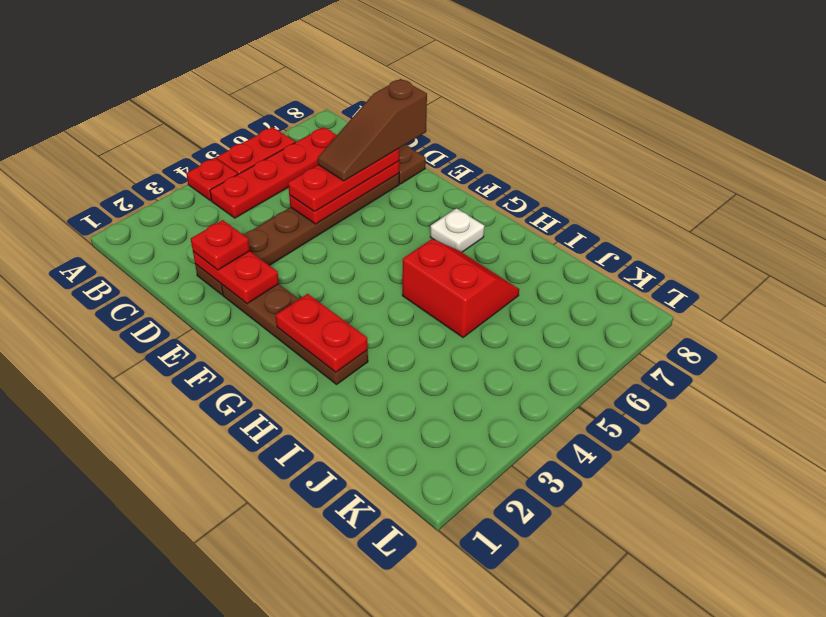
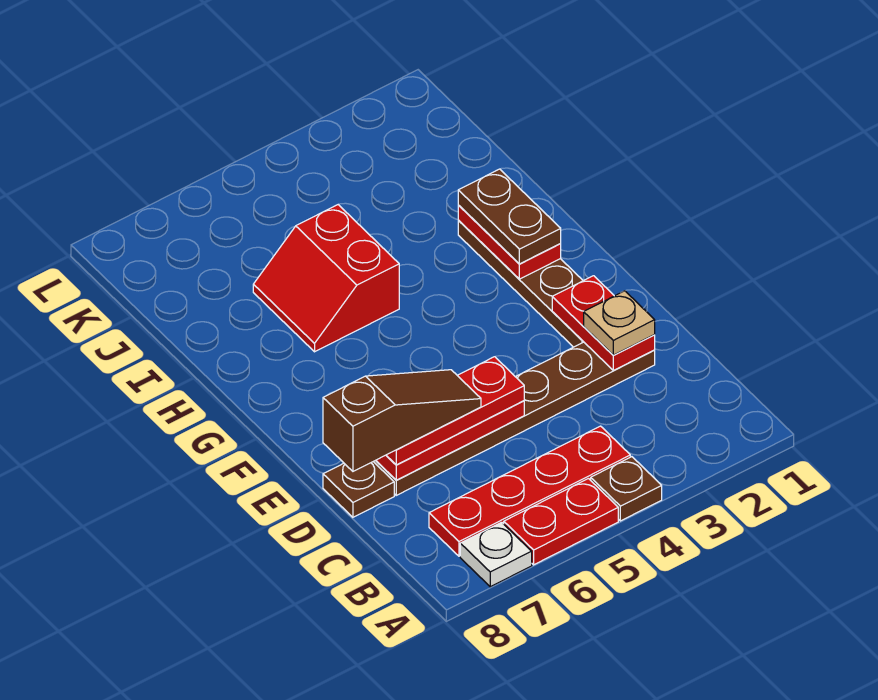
red plate A4 level 1 -> brown plate A4 level 1
red plate D2 level 3 -> tan plate D2 level 3
none -> brown plate G2:H2 level 3
white plate G7 level 1 -> white plate A7 level 1

